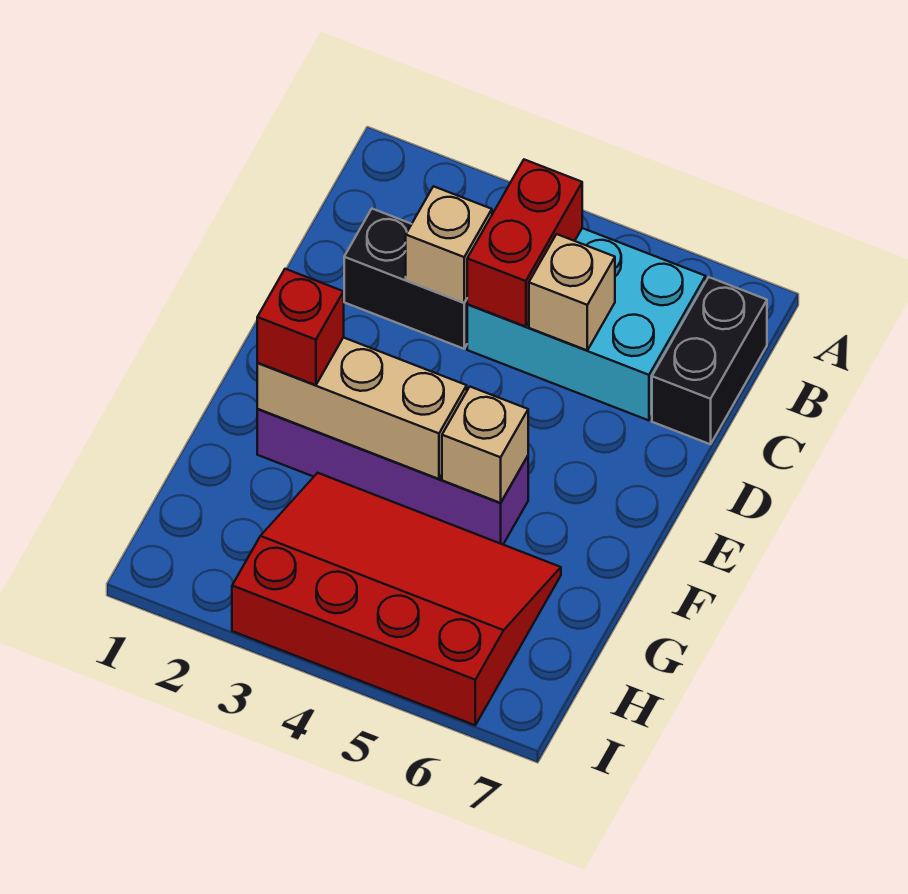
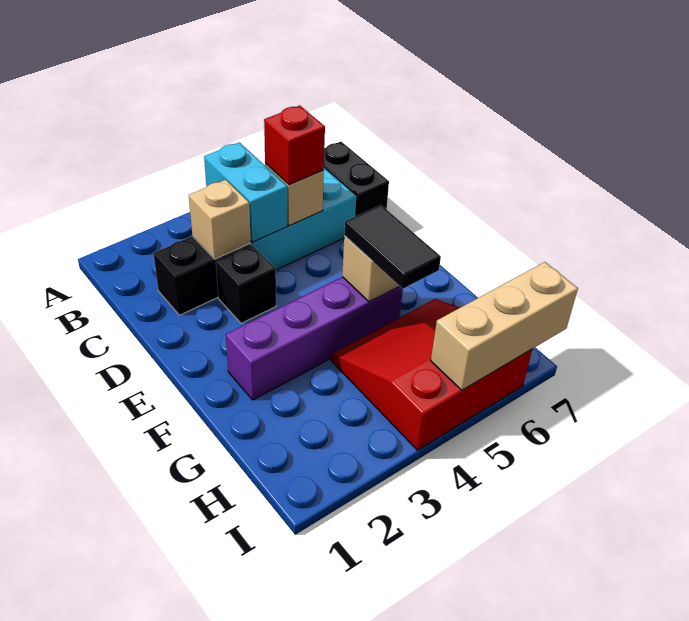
red brick B4:C4 level 2 -> cyan brick B4:C4 level 2
none -> black brick D3 level 1
tan brick F2:F4 level 2 -> tan brick I5:I7 level 2
red brick F2 level 3 -> red brick C5 level 3
none -> black tile F5:G5 level 3
red slope G3:I6 level 1 top I -> red slope G4:I6 level 1 top I

